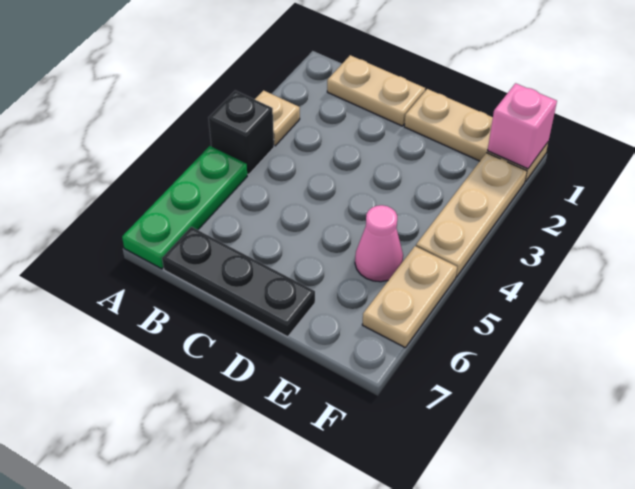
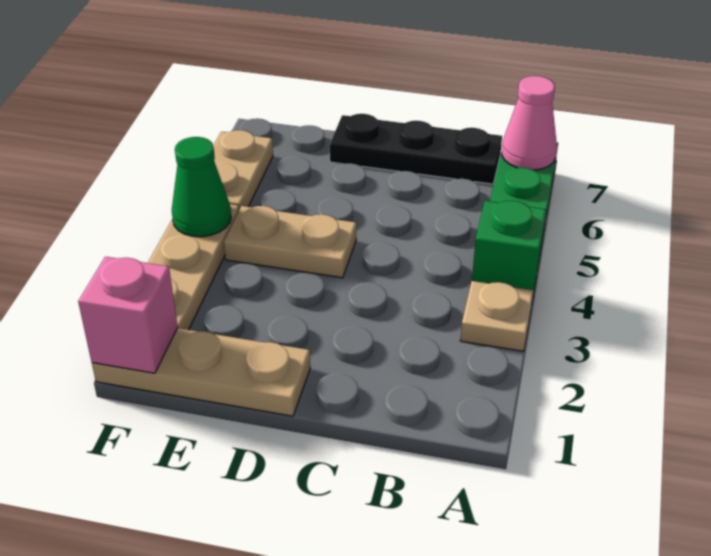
black brick A4 level 1 -> green brick A4 level 1
tan plate B1:C1 level 1 -> tan plate D4:E4 level 1
pink cone E5 level 1 -> pink cone A7 level 2
none -> green cone F4 level 2

